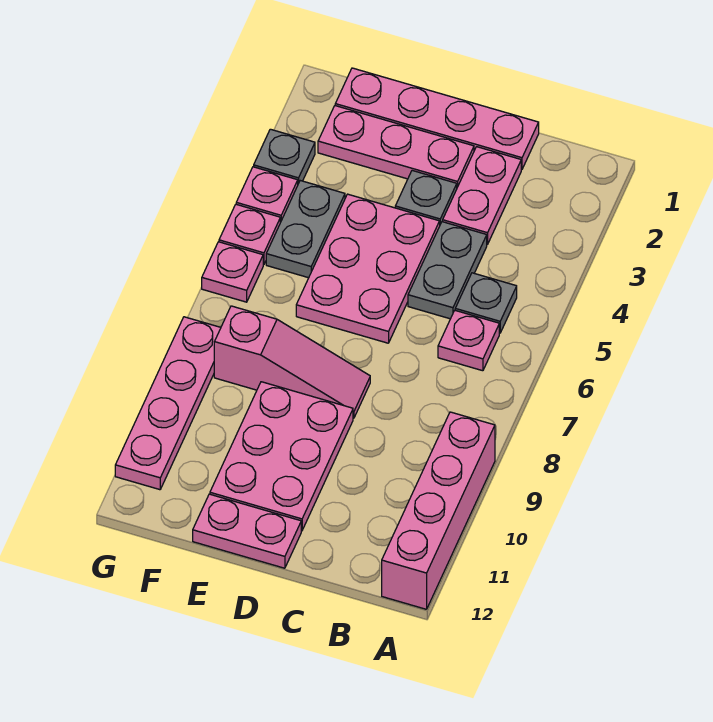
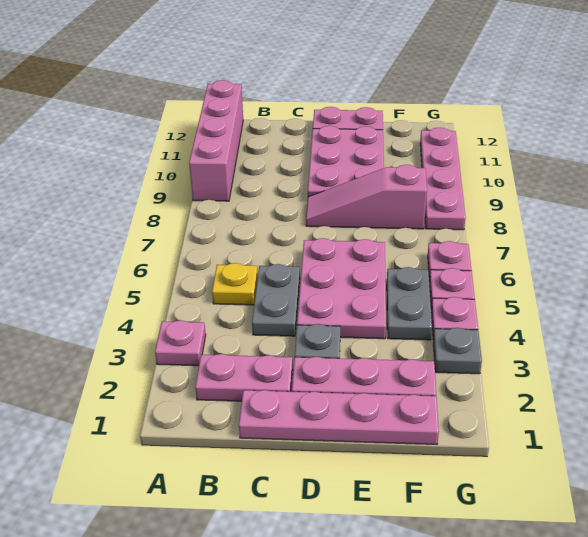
grey plate B5 level 1 -> yellow plate B5 level 1
pink plate B6 level 1 -> pink plate A3 level 1
pink plate C2:C3 level 1 -> pink plate B2:C2 level 1

